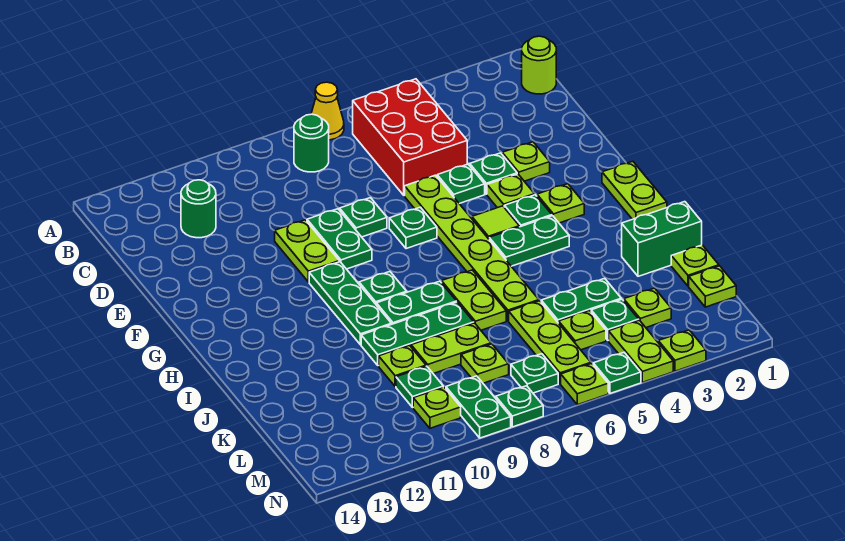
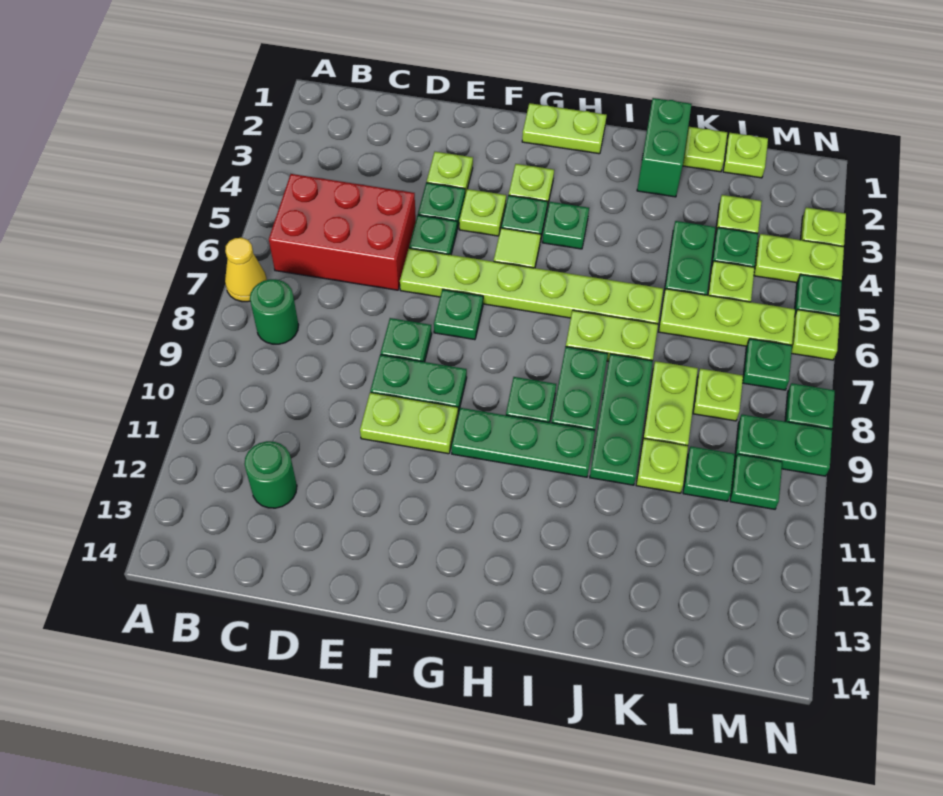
lime round brick B1 level 1 -> none
green plate H4:H5 level 1 -> green plate H4 level 1
lime plate M10 level 1 -> green plate M10 level 1

